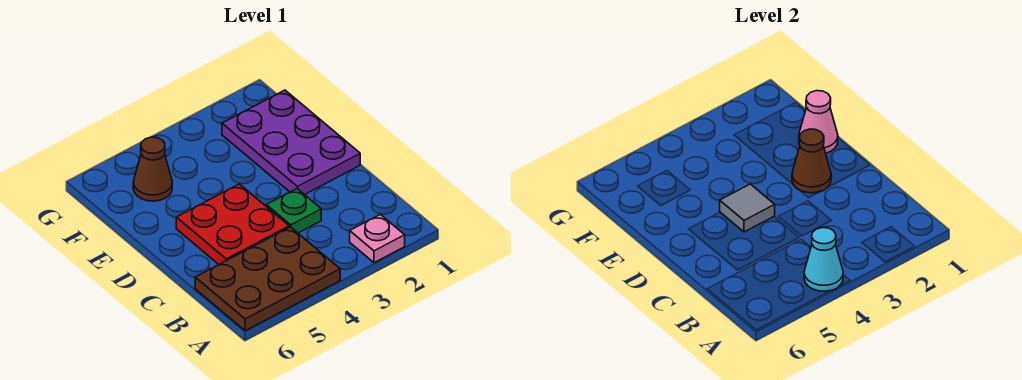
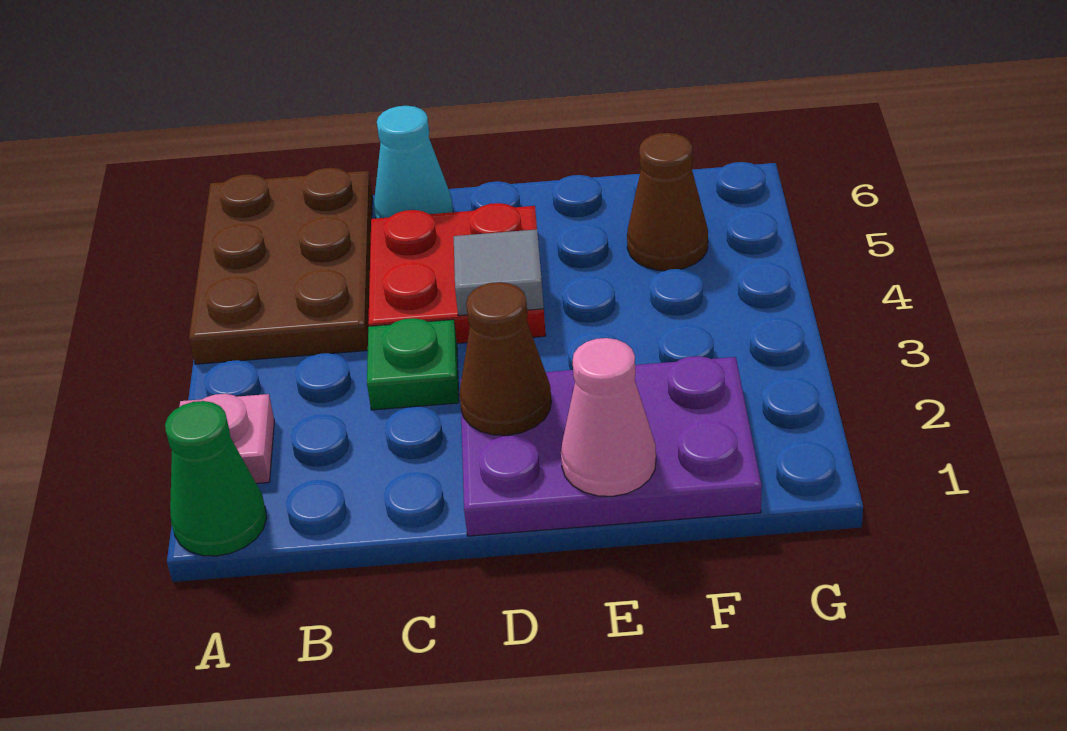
none -> green cone A1 level 1
cyan cone A4 level 2 -> cyan cone C6 level 1

